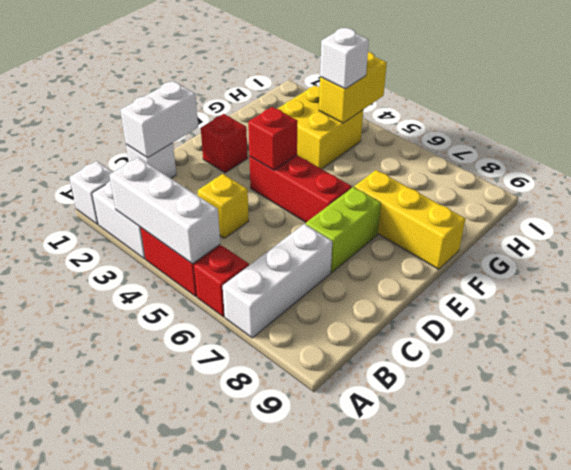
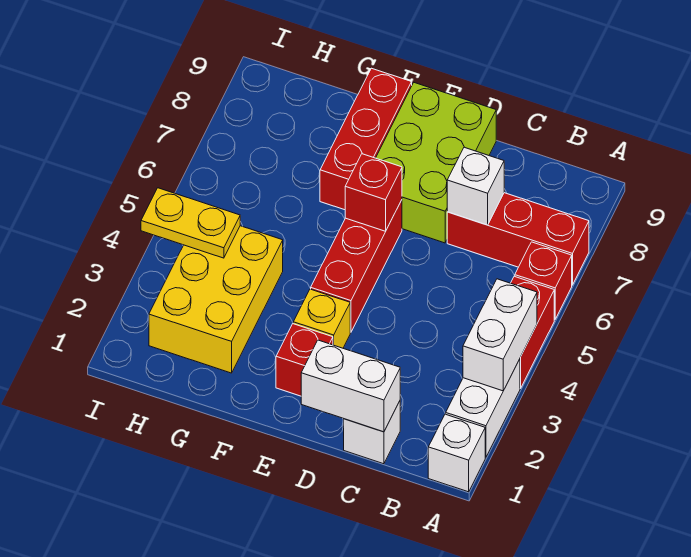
white brick A3:A5 level 2 -> white brick A3:A4 level 2
white brick A7:C7 level 1 -> red brick A7:C7 level 1
yellow brick C4 level 1 -> yellow brick E3 level 1
lime brick D7:E7 level 1 -> lime brick D7:E9 level 1
red brick E4 level 2 -> red brick E6 level 2
yellow brick F7:F9 level 1 -> red brick F7:F9 level 1
yellow brick G3:H4 level 1 -> yellow brick G2:H4 level 1
yellow brick H4:I4 level 2 -> yellow plate H4:I4 level 2
white brick H4 level 3 -> white brick C7 level 2

